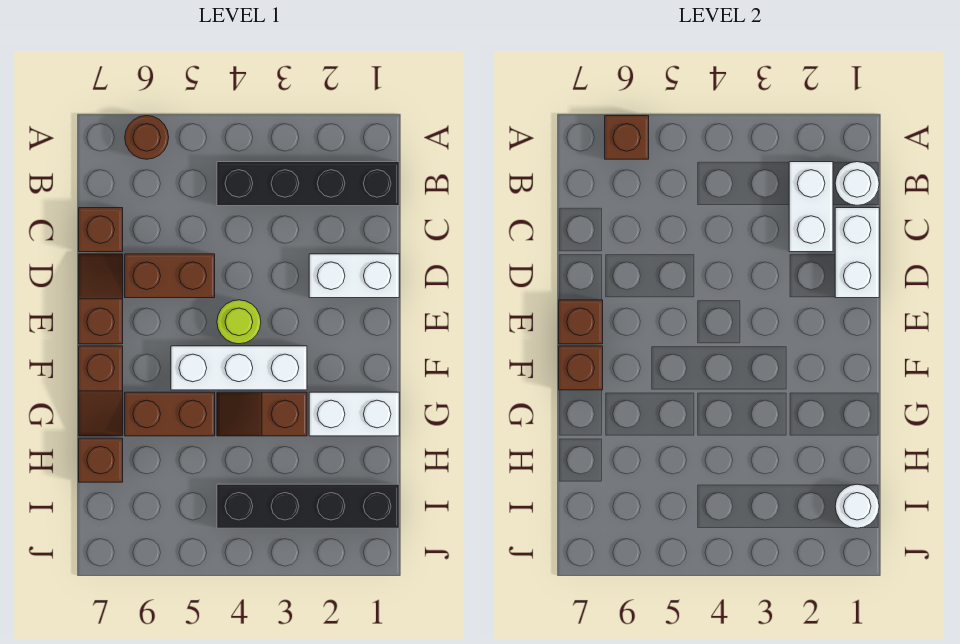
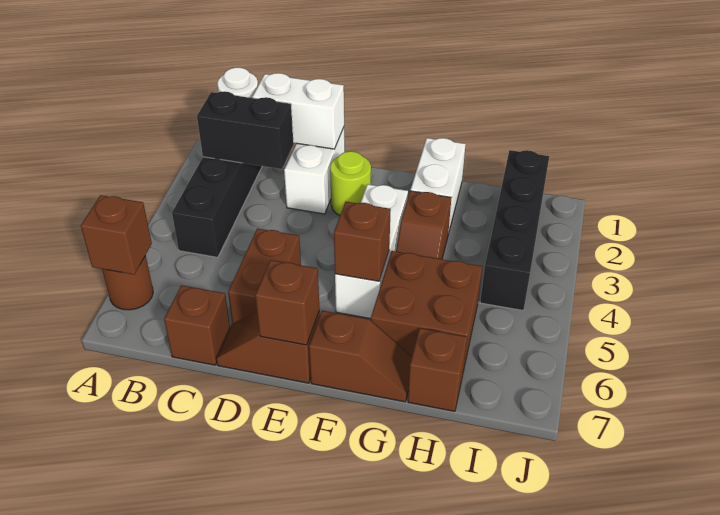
white brick B2:C2 level 2 -> black brick B2:C2 level 2
lime round brick E4 level 1 -> lime round brick E2 level 1
brown brick F7 level 2 -> brown brick F5 level 2
brown brick G5:G6 level 1 -> brown brick G5:H6 level 1
white round brick I1 level 2 -> none

